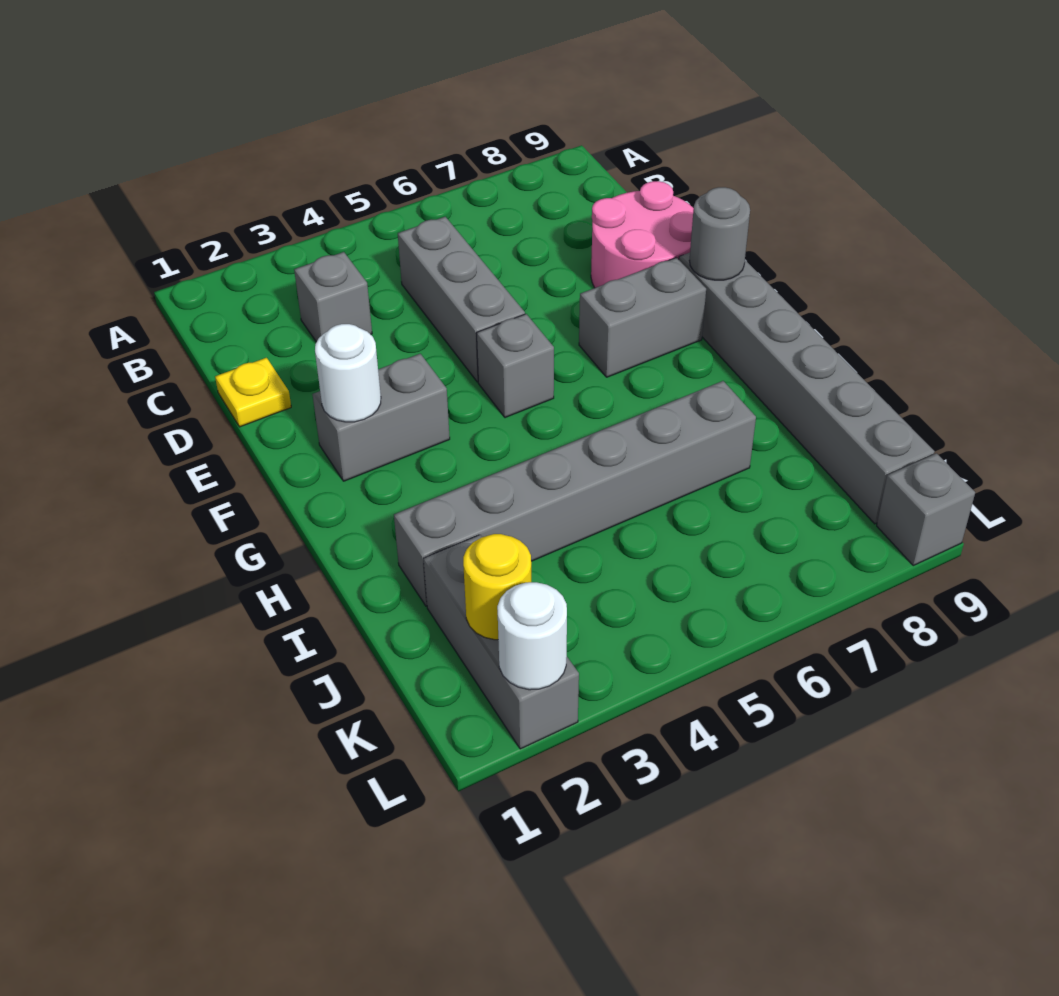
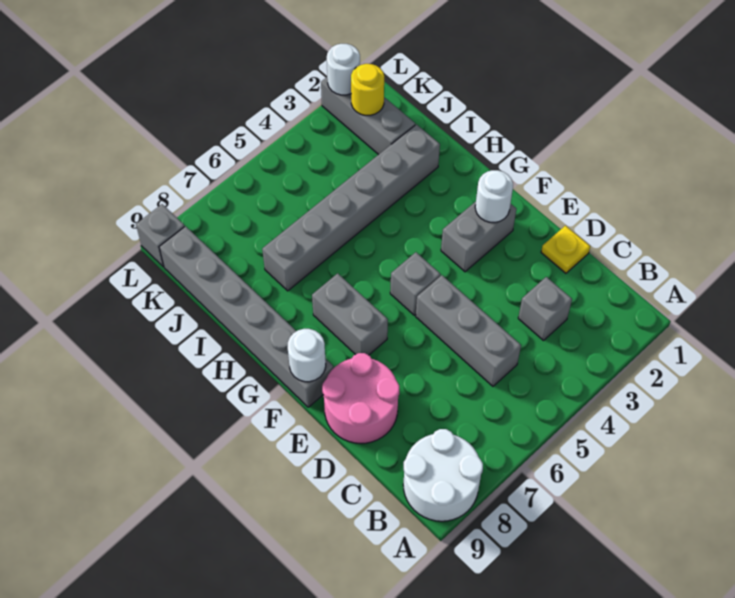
none -> white round brick A8:B9 level 1
grey brick F7:F8 level 1 -> grey brick F7:G7 level 1
grey round brick F9 level 2 -> white round brick F9 level 2

